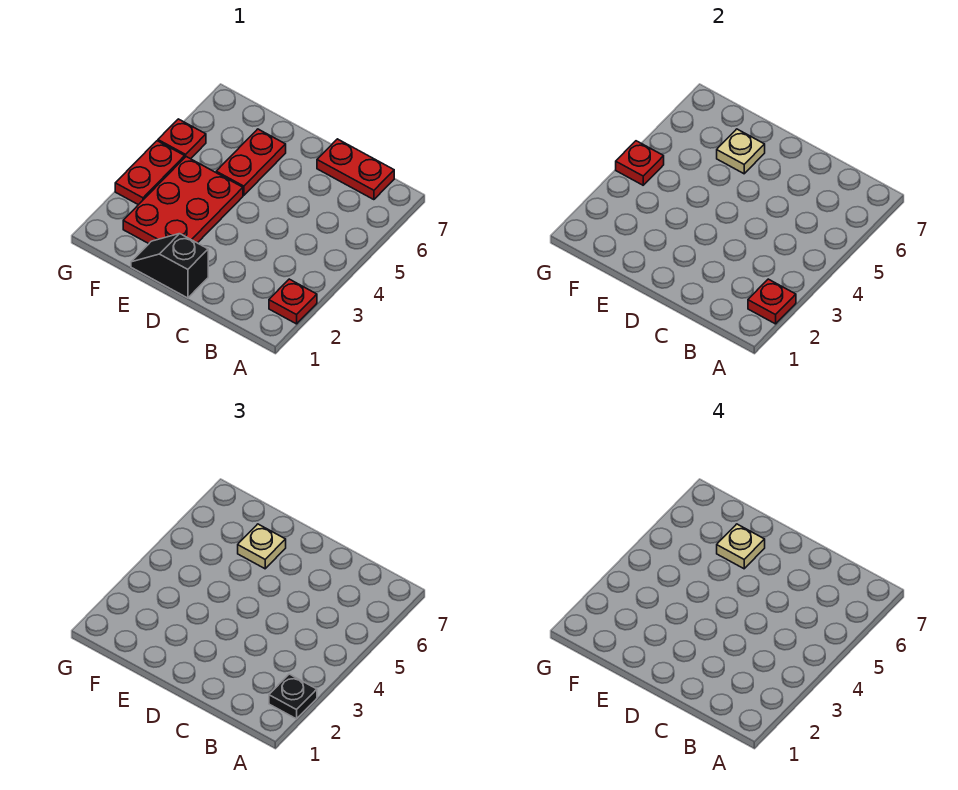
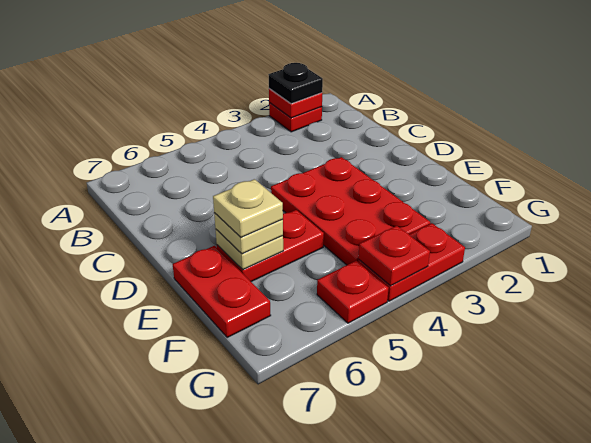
red plate B7:C7 level 1 -> red plate E7:F7 level 1
black slope D1:E1 level 1 top D -> none
red plate E2:F4 level 1 -> red plate D3:F4 level 1

